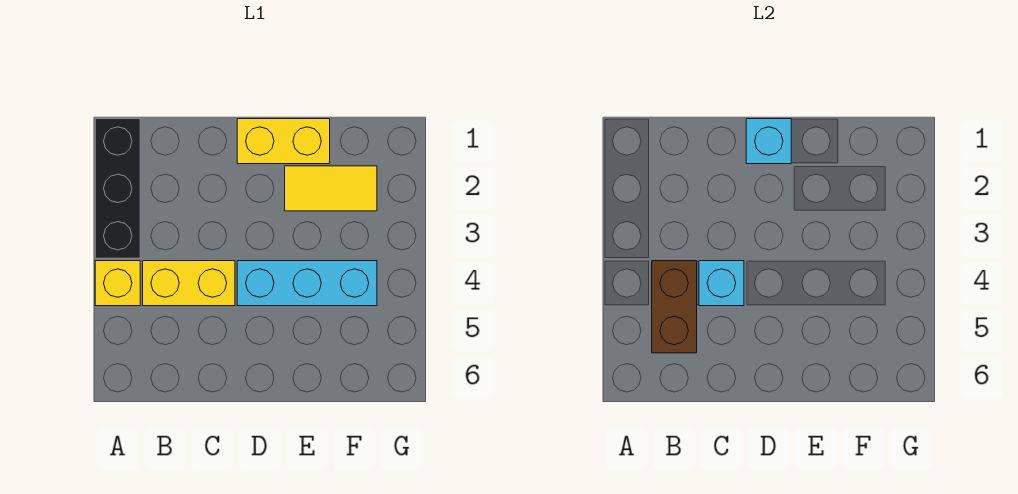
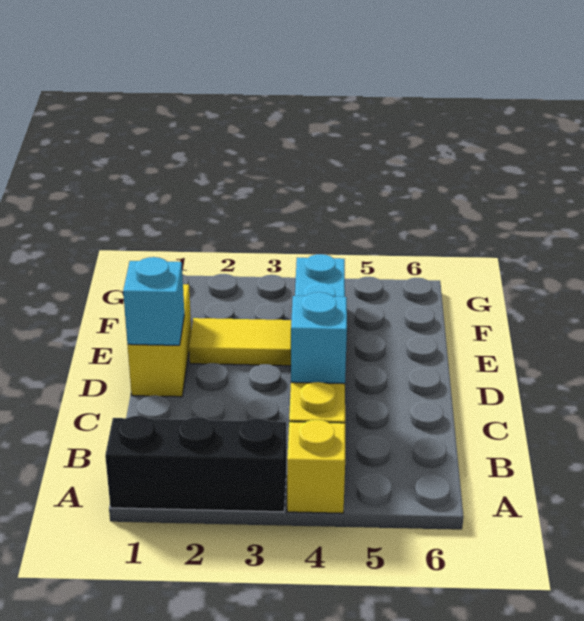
brown brick B4:B5 level 2 -> none
yellow tile E2:F2 level 1 -> yellow tile E2:E3 level 1

